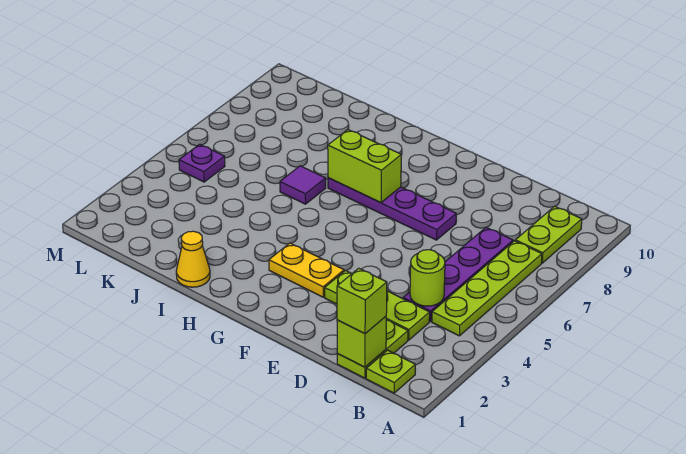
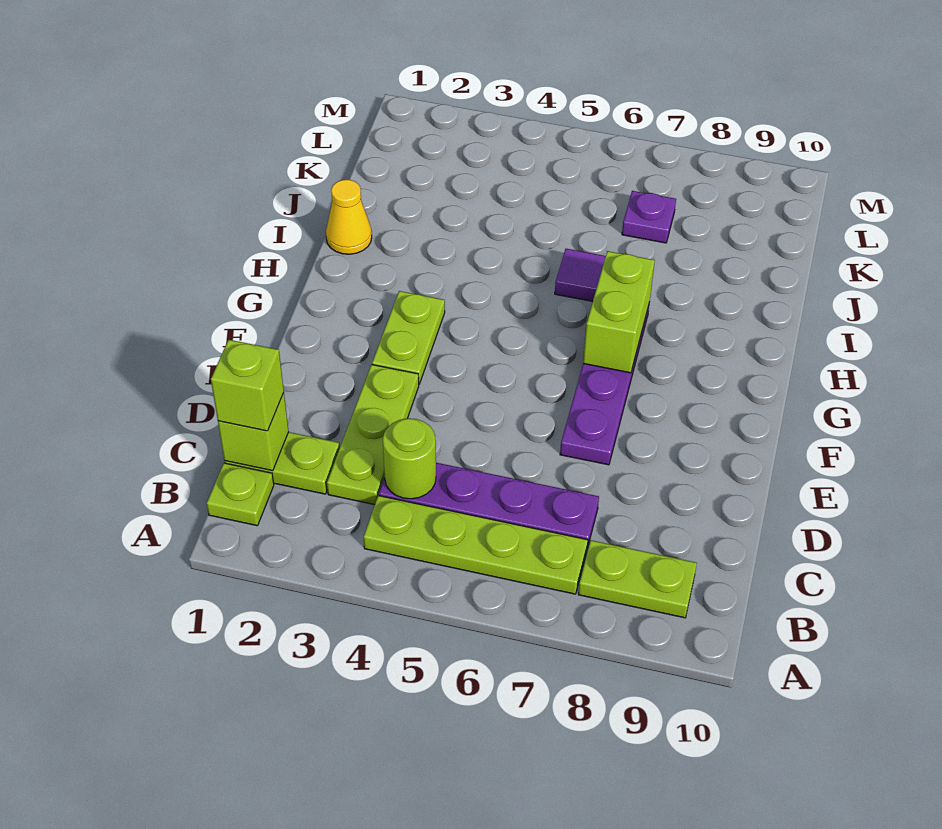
yellow plate F3:G3 level 1 -> lime plate F3:G3 level 1
purple plate L5 level 1 -> purple plate K7 level 1

